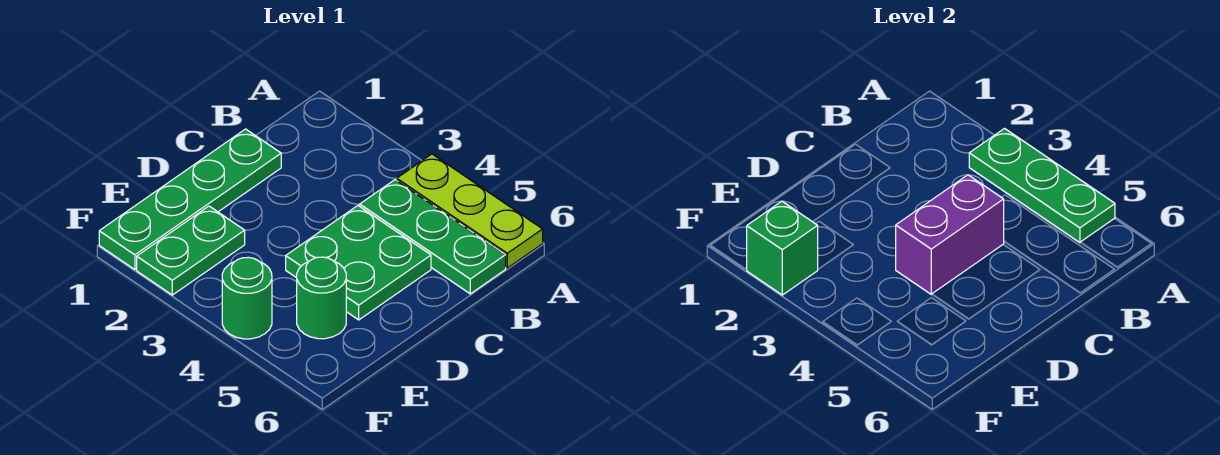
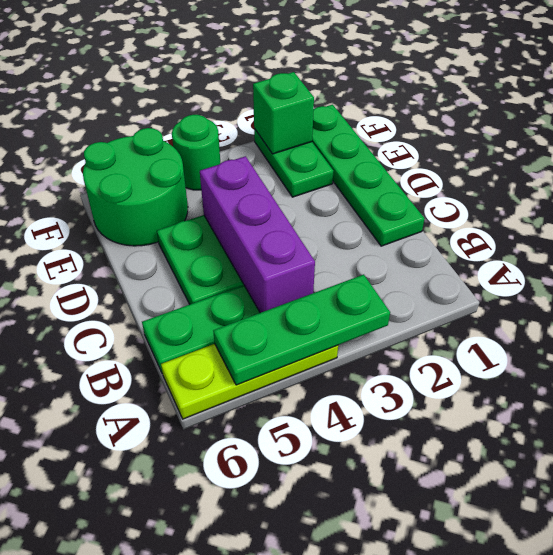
purple brick C4:D4 level 2 -> purple brick B4:D4 level 2
green round brick E5 level 1 -> green round brick E5:F6 level 1

